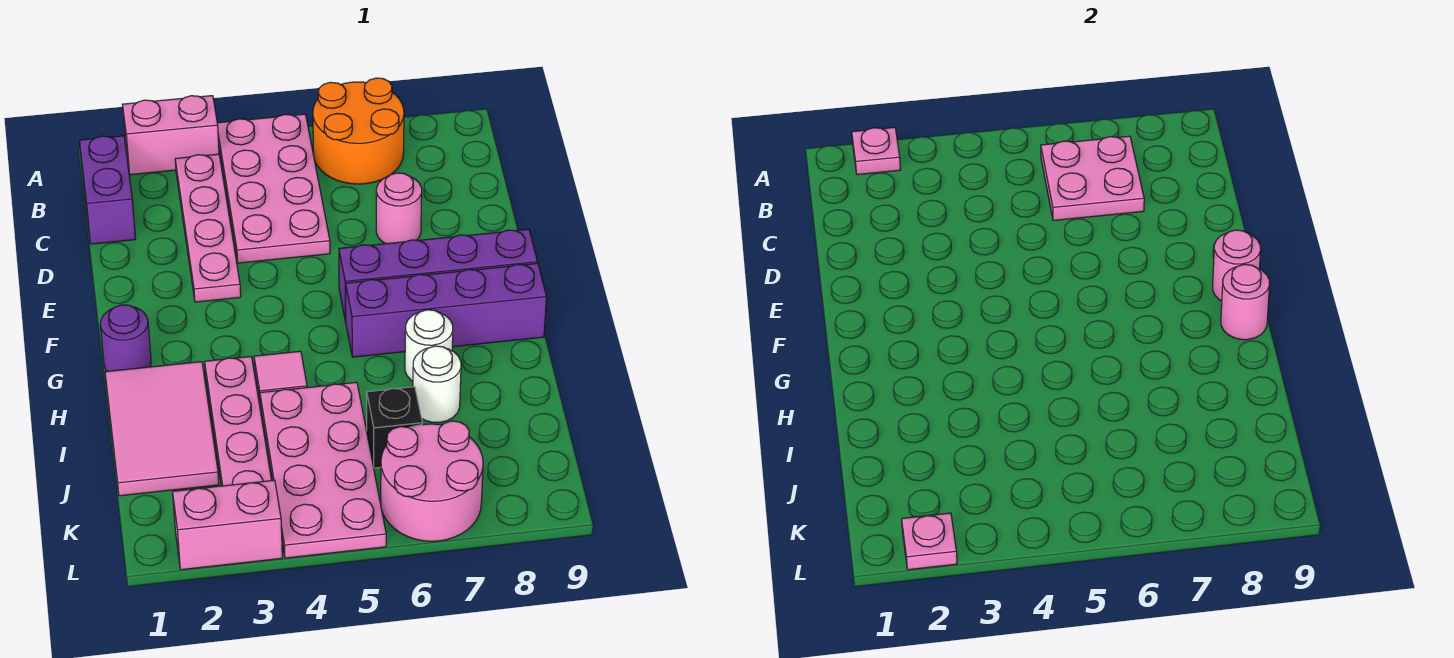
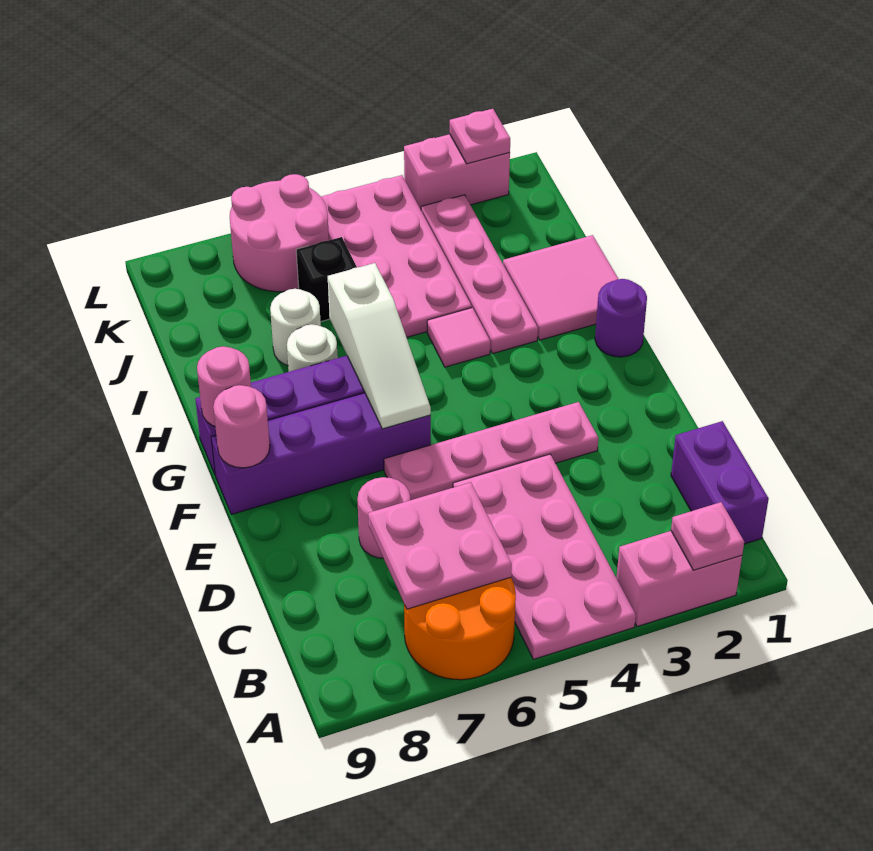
pink plate B3:E3 level 1 -> pink plate E3:E6 level 1
none -> white slope F6:H6 level 2 top H
pink tile H1:J2 level 1 -> pink tile H1:I2 level 1

